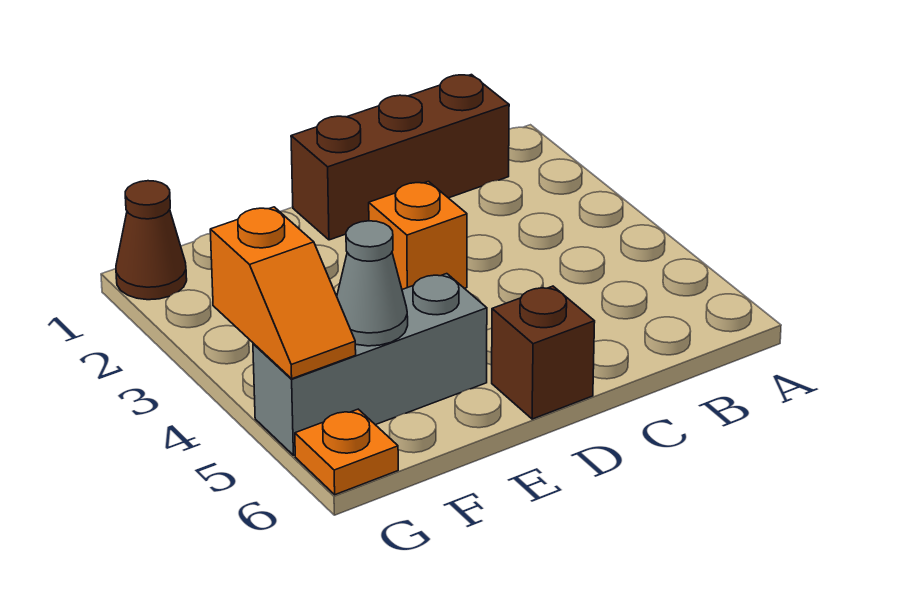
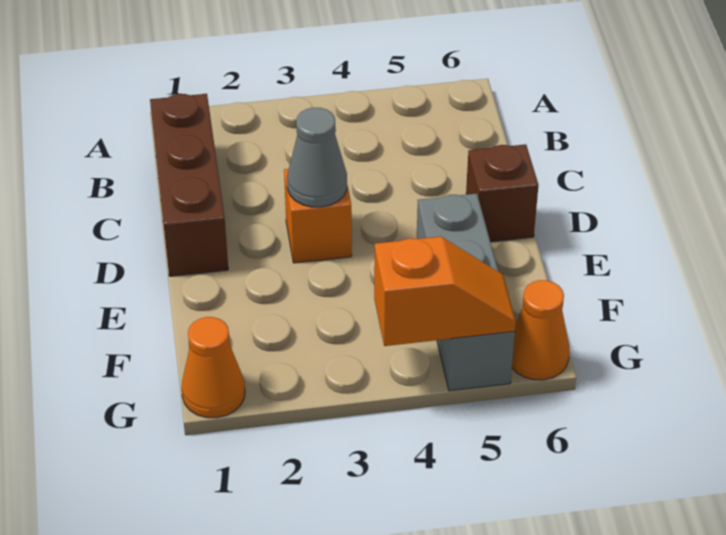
grey cone F5 level 2 -> grey cone D3 level 2
brown cone G1 level 1 -> orange cone G1 level 1
orange plate G6 level 1 -> orange cone G6 level 1

